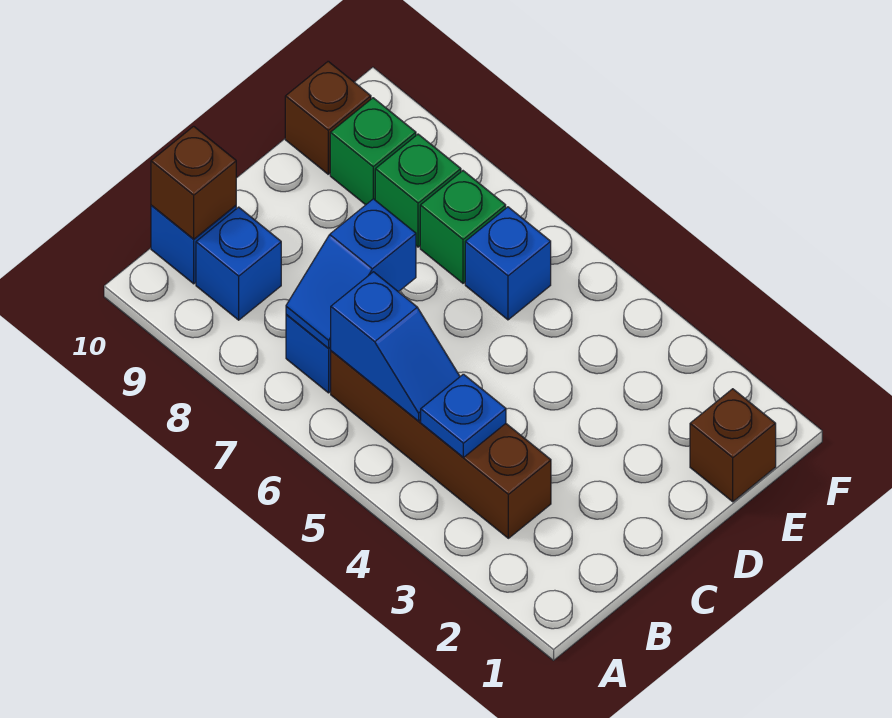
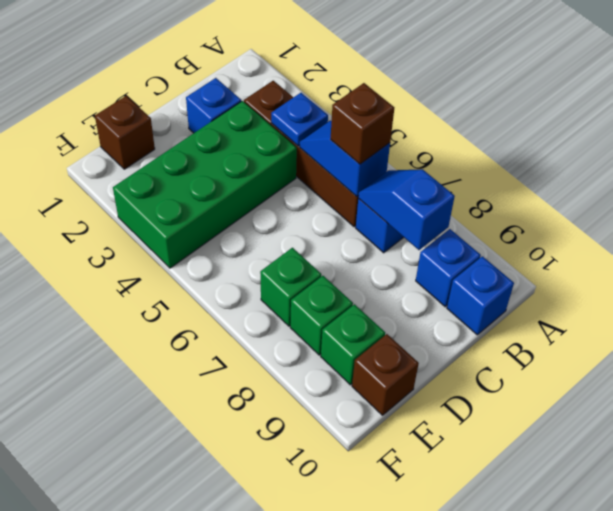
blue slope B7:C7 level 2 top C -> blue slope B7:B8 level 2 top 8
brown brick B10 level 2 -> brown brick B6 level 3
none -> green brick C3:F4 level 1
blue brick E6 level 1 -> blue brick C2 level 1

